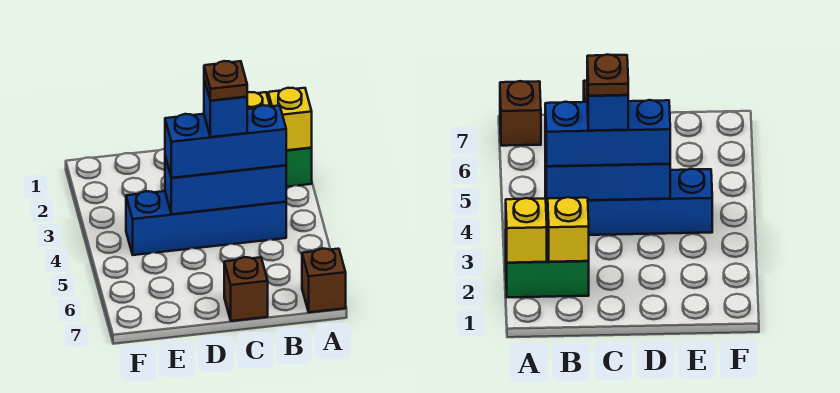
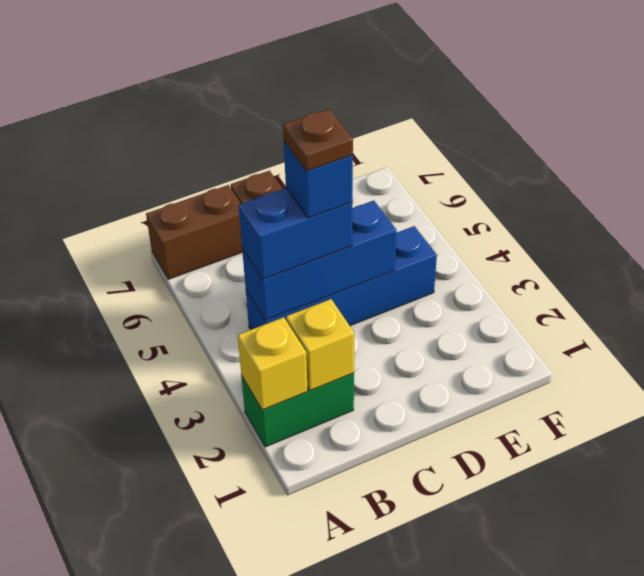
brown brick A7 level 1 -> brown brick A7:B7 level 1
blue brick B4:D4 level 3 -> blue brick B4:C4 level 3

